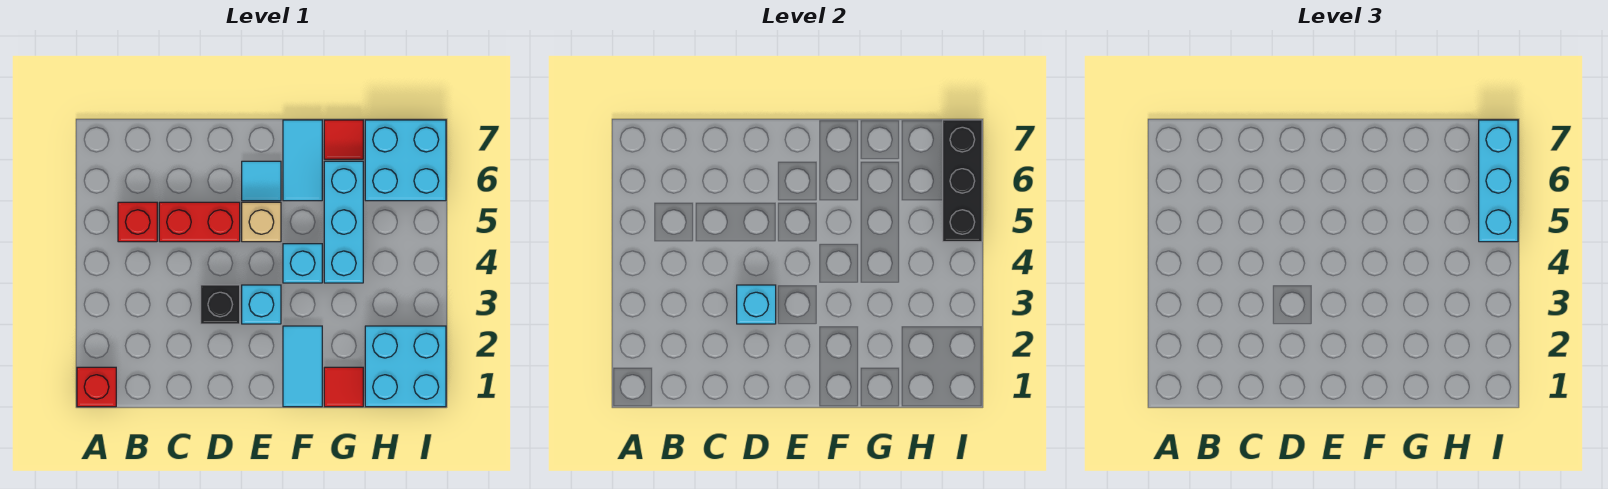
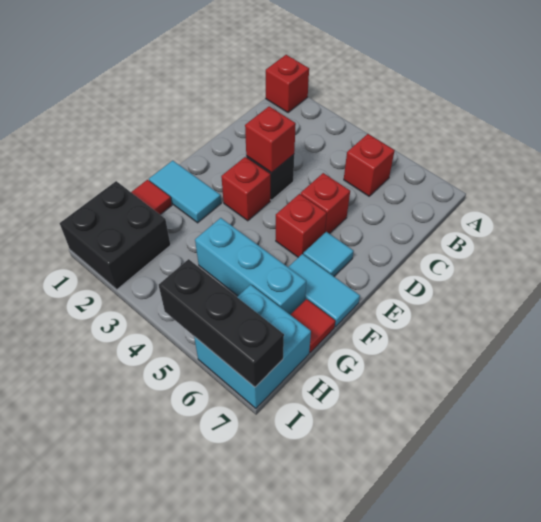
red brick C5:D5 level 1 -> red brick D5 level 1
cyan brick D3 level 2 -> red brick D3 level 2
cyan brick E3 level 1 -> red brick E3 level 1
tan brick E5 level 1 -> red brick E5 level 1
cyan brick F4 level 1 -> none
cyan brick H1:I2 level 1 -> black brick H1:I2 level 1
cyan brick I5:I7 level 3 -> none

